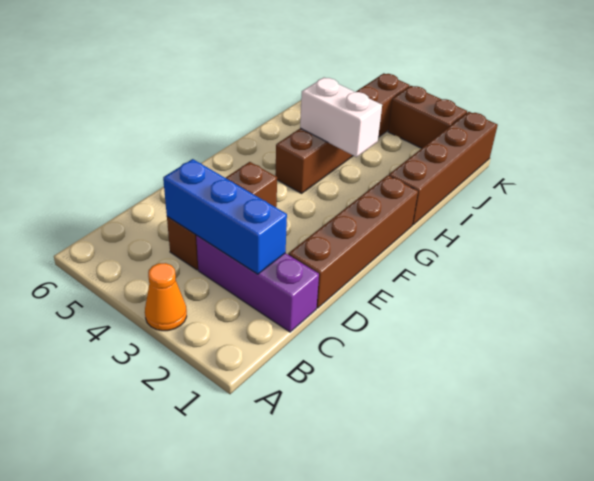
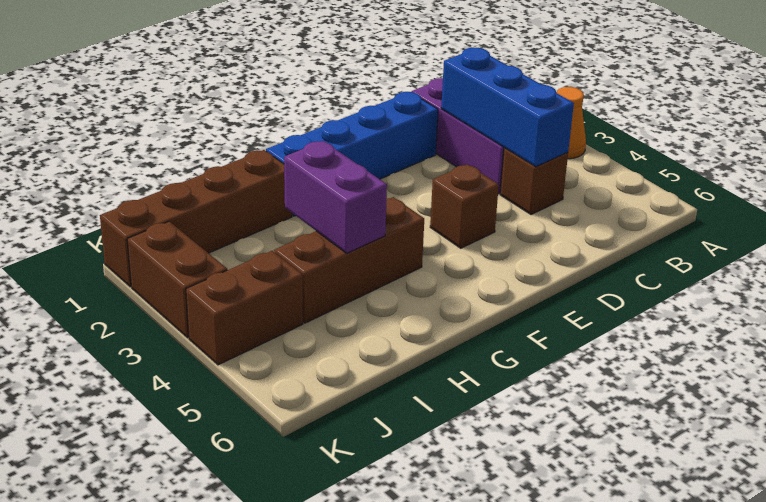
brown brick D1:G1 level 1 -> blue brick D1:G1 level 1
white brick H3:H4 level 2 -> purple brick H3:H4 level 2

